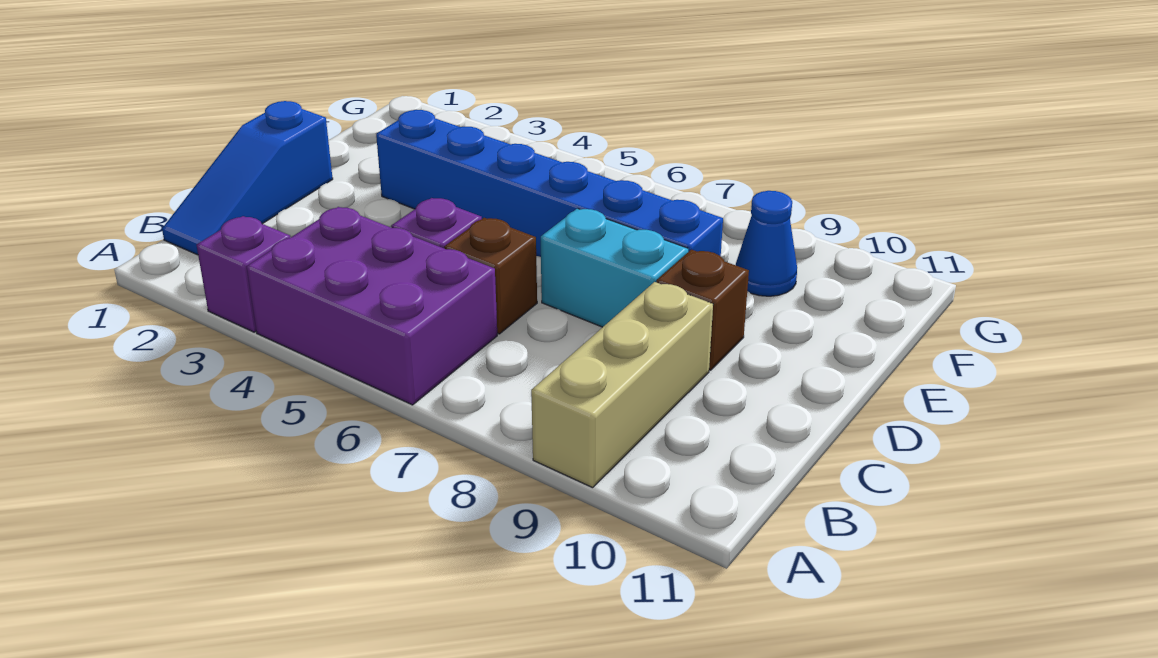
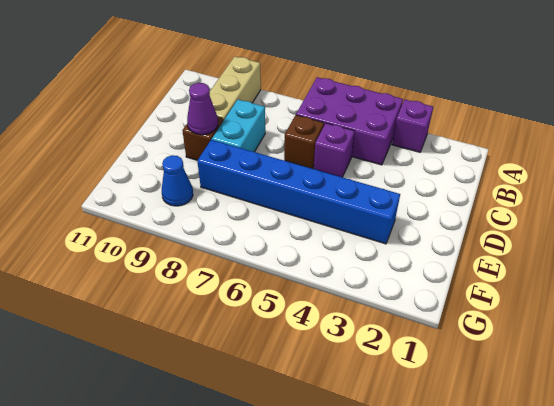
blue slope B1:D1 level 1 top D -> none
cyan brick D7:D8 level 1 -> cyan brick C8:D8 level 1
none -> purple cone D9 level 2

